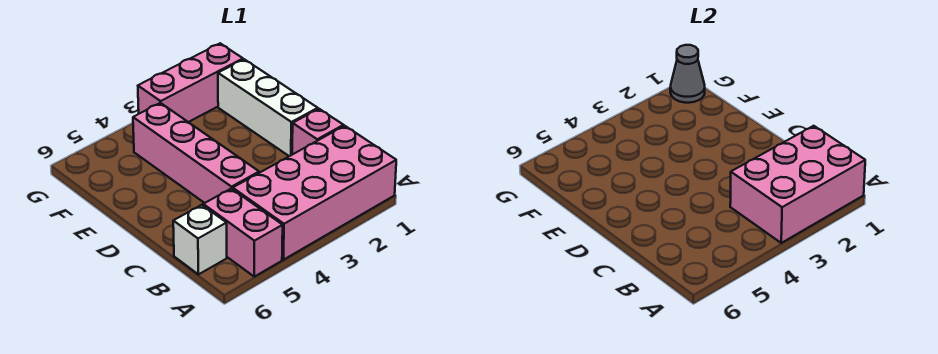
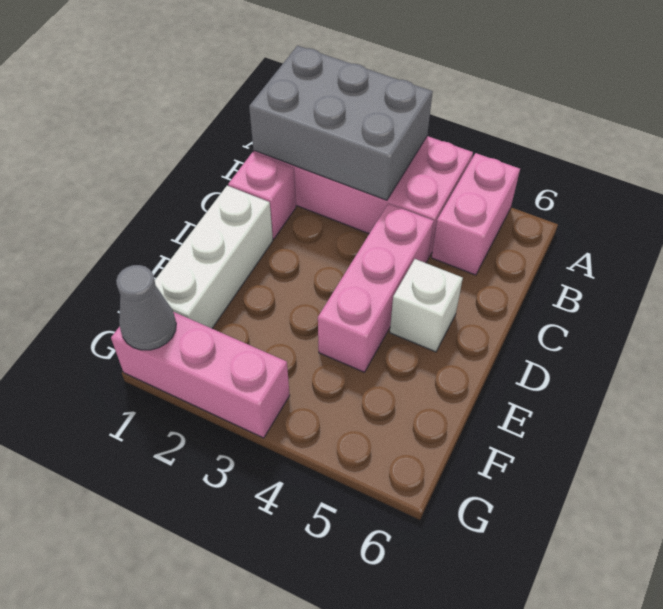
pink brick A1:B3 level 2 -> grey brick A1:B3 level 2
white brick B6 level 1 -> white brick D5 level 1
pink brick C4:F4 level 1 -> pink brick C4:E4 level 1

